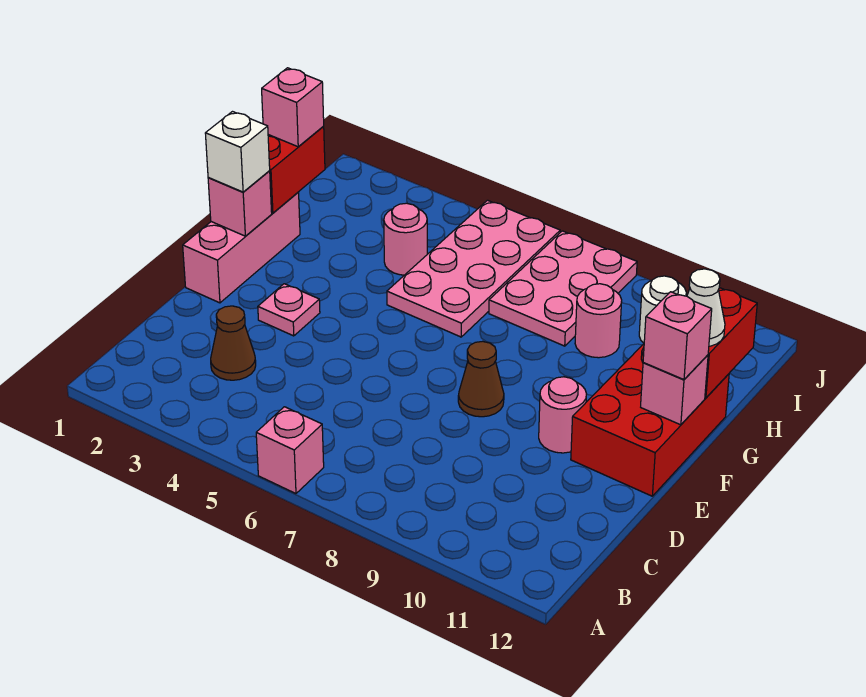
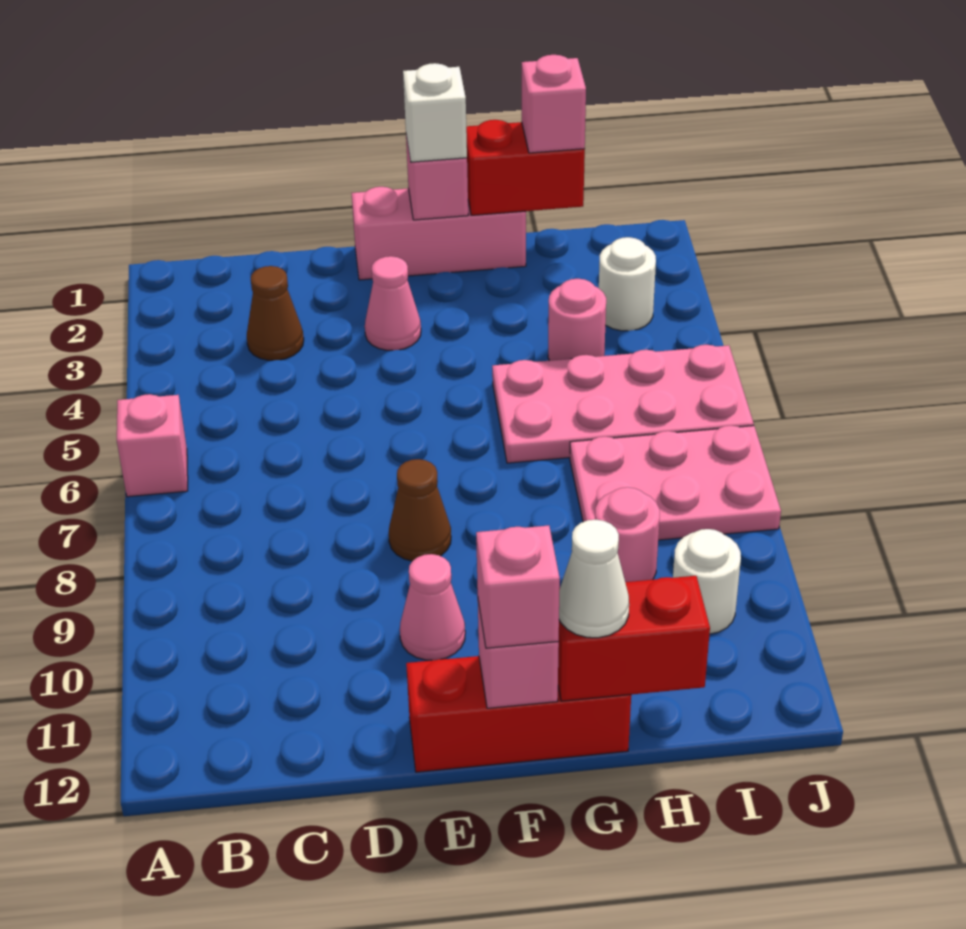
pink plate E3 level 1 -> pink cone E3 level 1
pink round brick E10 level 1 -> pink cone E10 level 1
red brick E11:G12 level 1 -> red brick E12:G12 level 1
none -> white round brick I3 level 1

